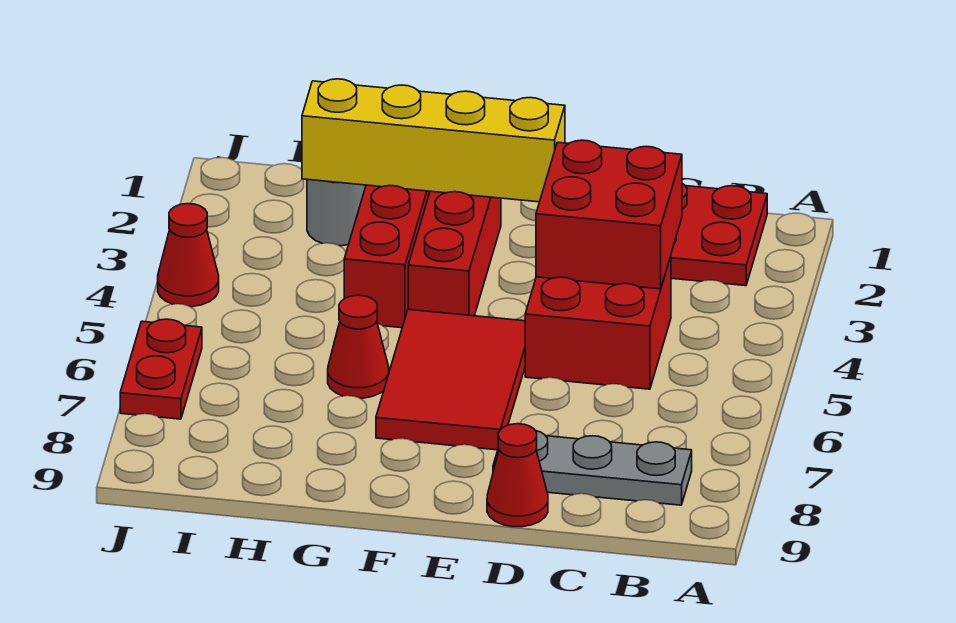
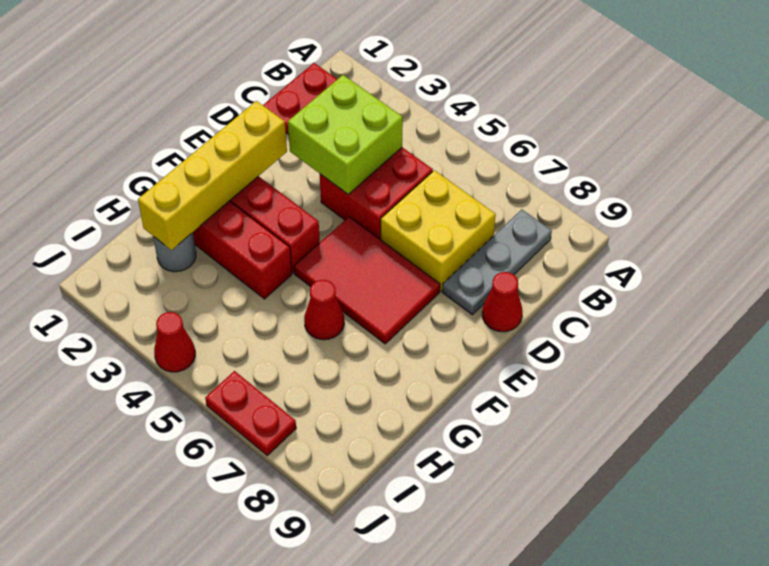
red brick C3:D4 level 2 -> lime brick C3:D4 level 2
none -> yellow brick C6:D7 level 1

